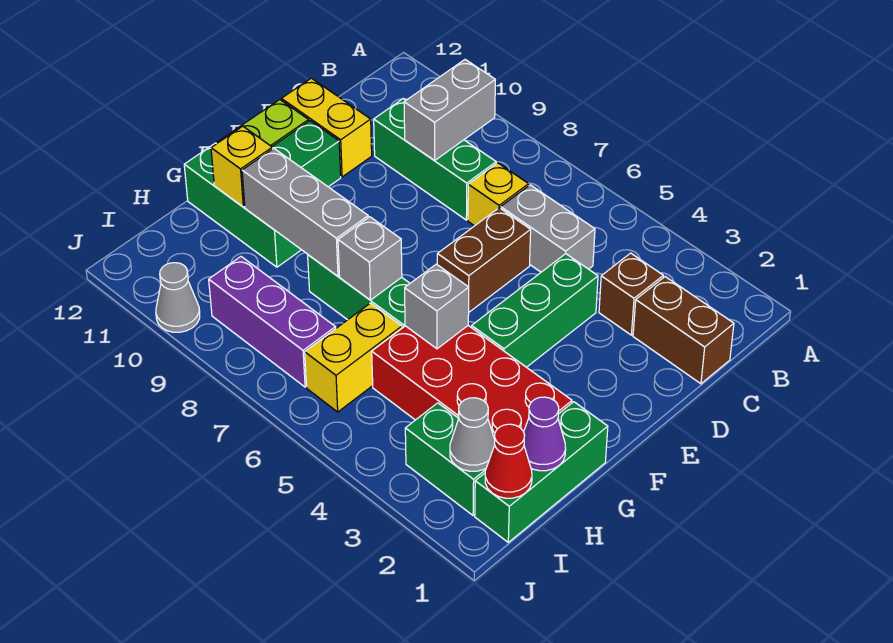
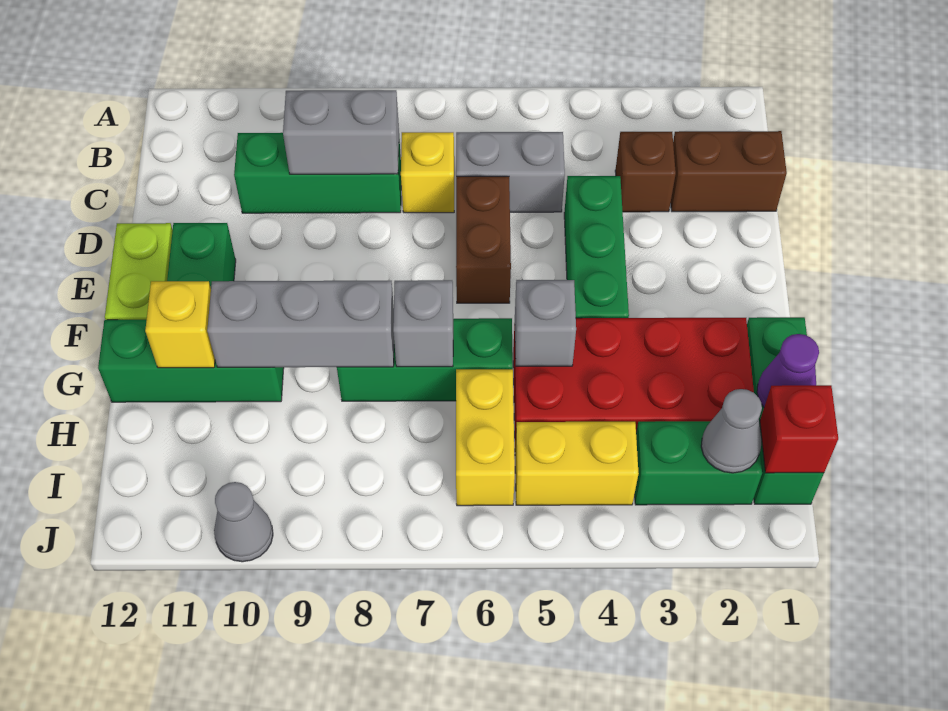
grey brick B9:C9 level 2 -> grey brick C8:C9 level 2
yellow brick D11:D12 level 1 -> yellow brick I4:I5 level 1
red cone I1 level 2 -> red brick I1 level 2
purple brick I7:I9 level 1 -> none

